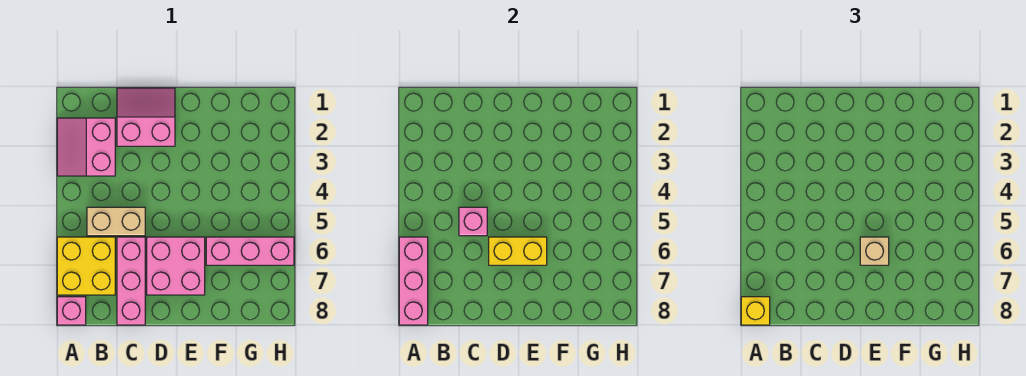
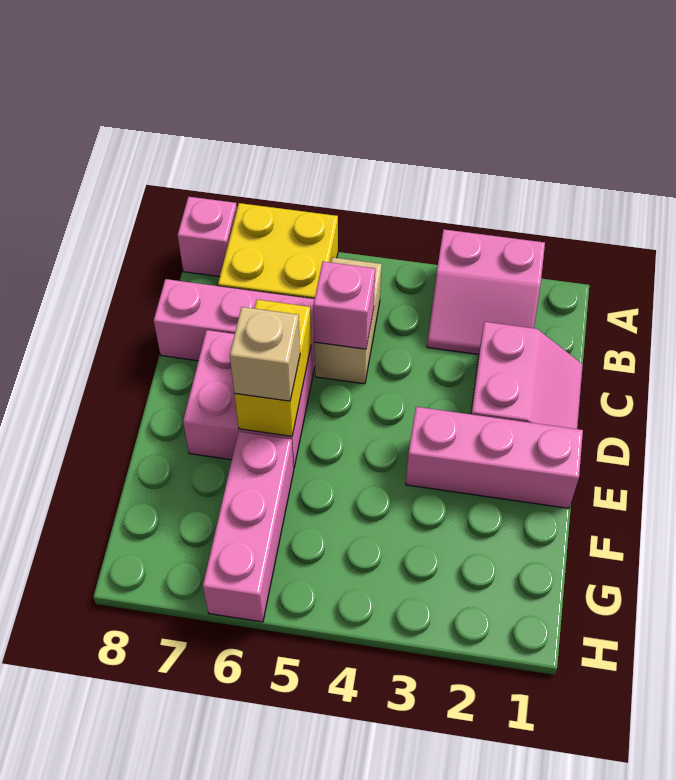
pink slope A2:B3 level 1 top B -> pink slope A2:B3 level 1 top A
pink brick A6:A8 level 2 -> pink brick E1:E3 level 1
yellow brick A8 level 3 -> none

